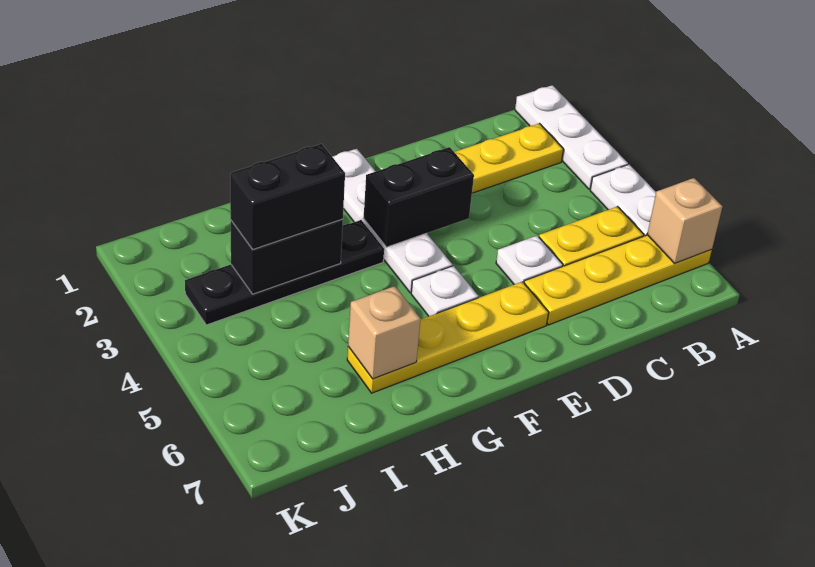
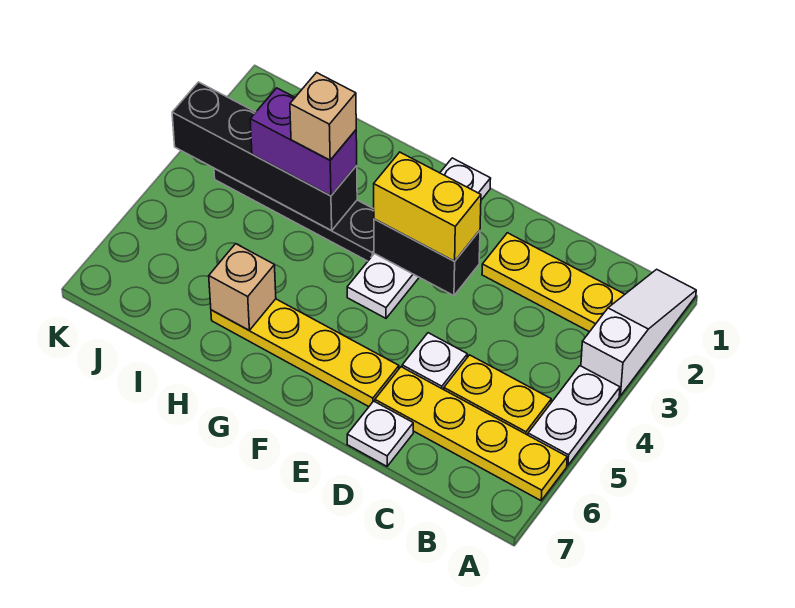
white plate A1:A3 level 1 -> white slope A1:A3 level 1 top 3
tan brick A6 level 2 -> tan brick H3 level 4
none -> yellow brick E3:F3 level 3
white plate F5 level 1 -> white plate D7 level 1
black brick H3:I3 level 2 -> black brick H3:K3 level 2
black brick H3:I3 level 3 -> purple brick H3:I3 level 3

